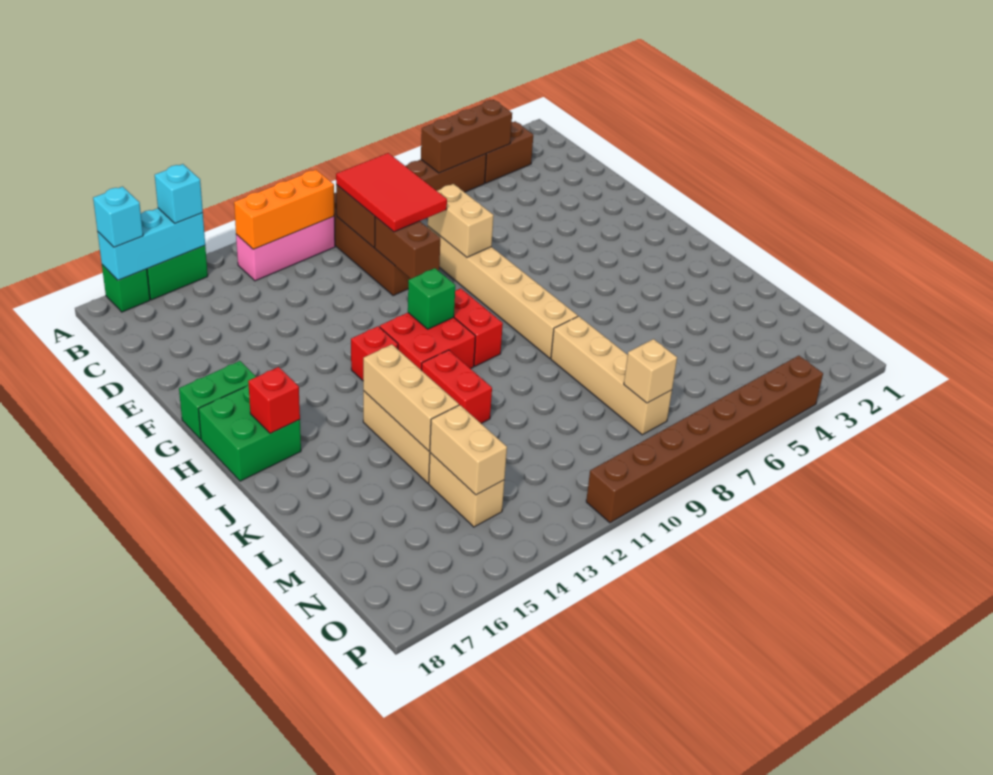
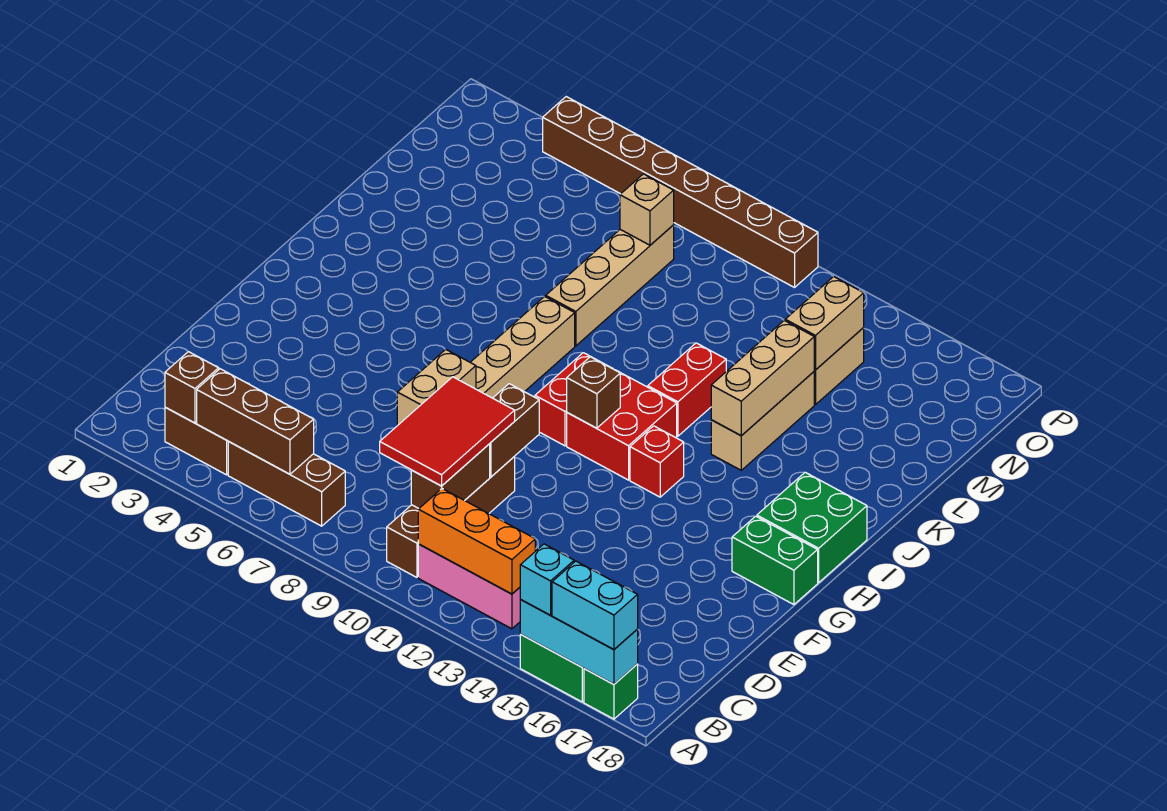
cyan brick A17 level 3 -> cyan brick A16:A17 level 3
none -> brown brick B3 level 2
green brick H11 level 2 -> brown brick H11 level 2
red brick I17 level 2 -> none

